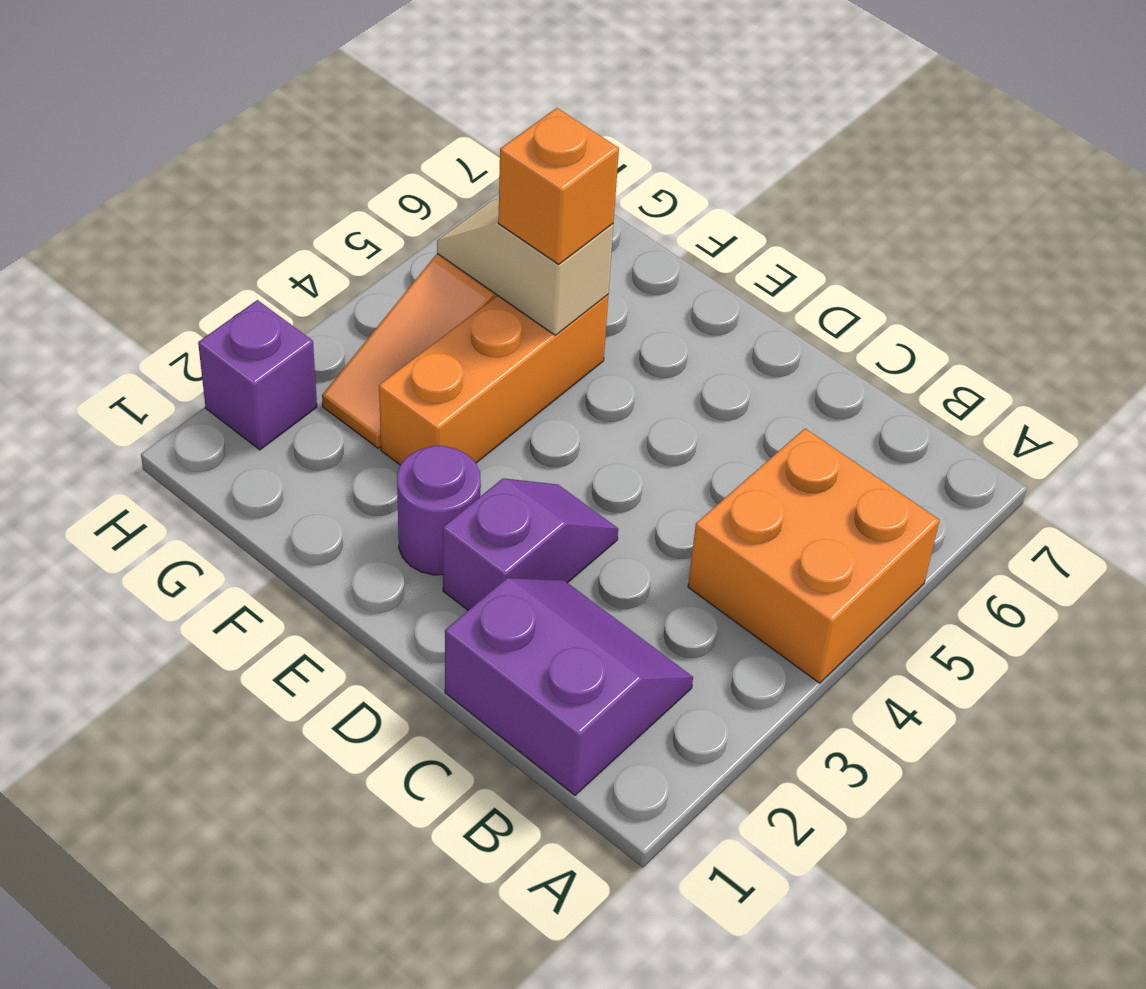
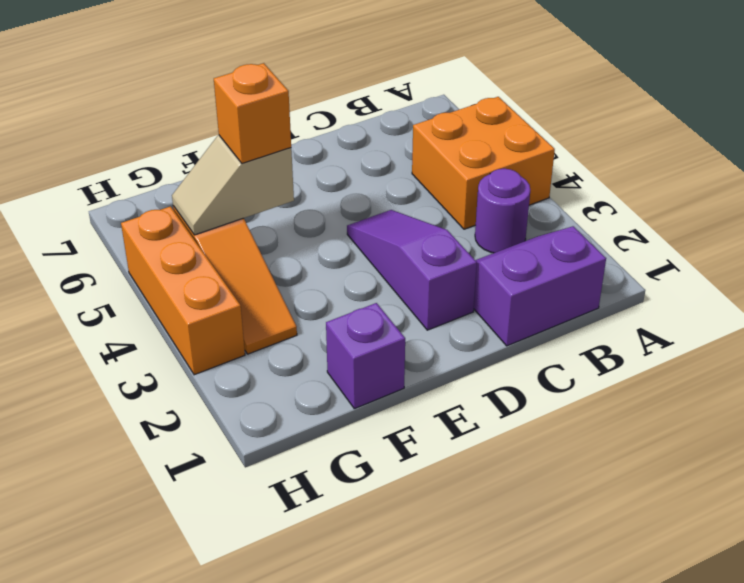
purple slope D2:D3 level 1 top 2 -> purple slope D2:D4 level 1 top 2
purple round brick E2 level 1 -> purple round brick B3 level 1
orange brick F3:F5 level 1 -> orange brick H3:H5 level 1
purple brick H2 level 1 -> purple brick F1 level 1

